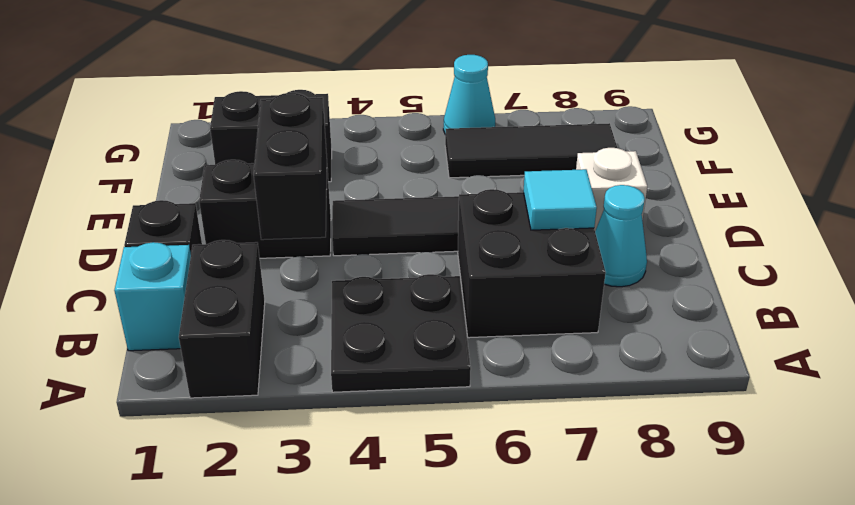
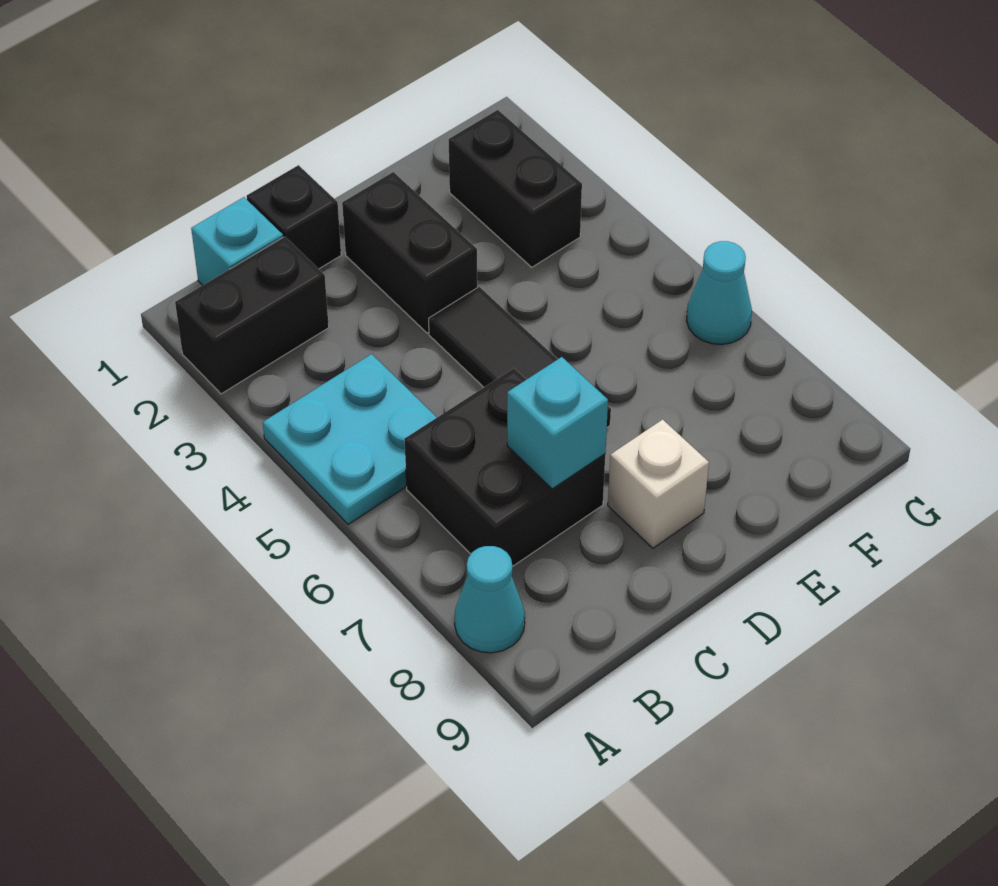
black plate A4:B5 level 1 -> cyan plate A4:B5 level 1
black brick C3:D3 level 2 -> none
cyan tile C7 level 2 -> cyan brick C7 level 2
cyan cone C8 level 1 -> cyan cone A8 level 1
black tile F6:F8 level 1 -> none

